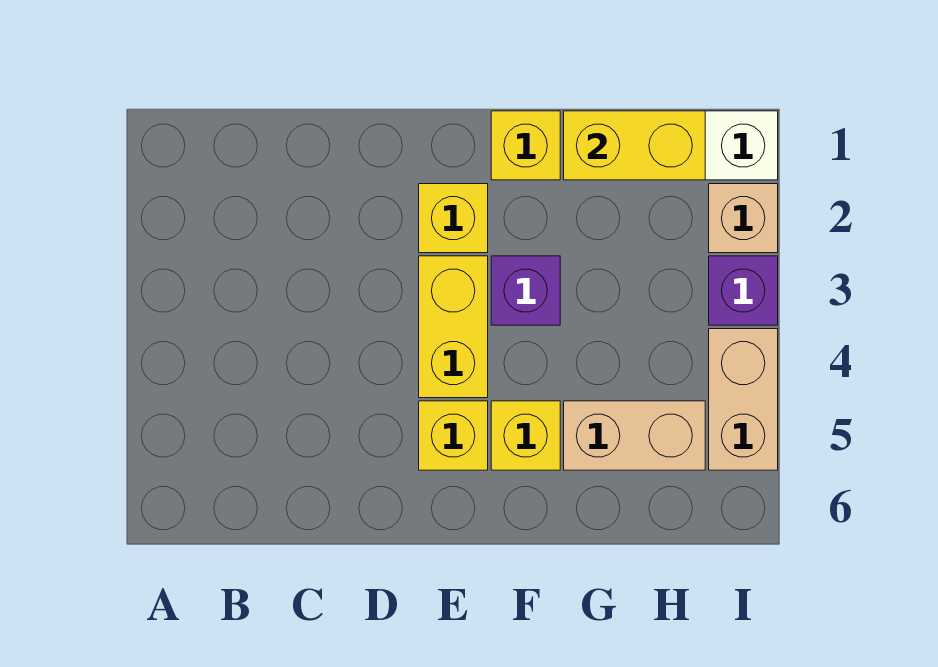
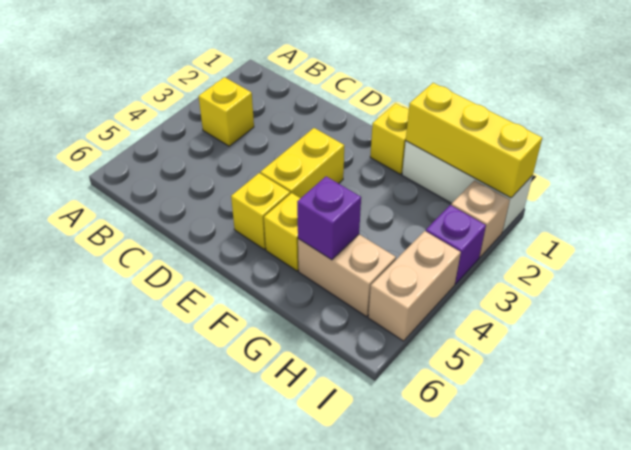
yellow brick E2 level 1 -> yellow brick B3 level 1
purple brick F3 level 1 -> purple brick G5 level 2
yellow brick G1:H1 level 2 -> yellow brick G1:I1 level 2

